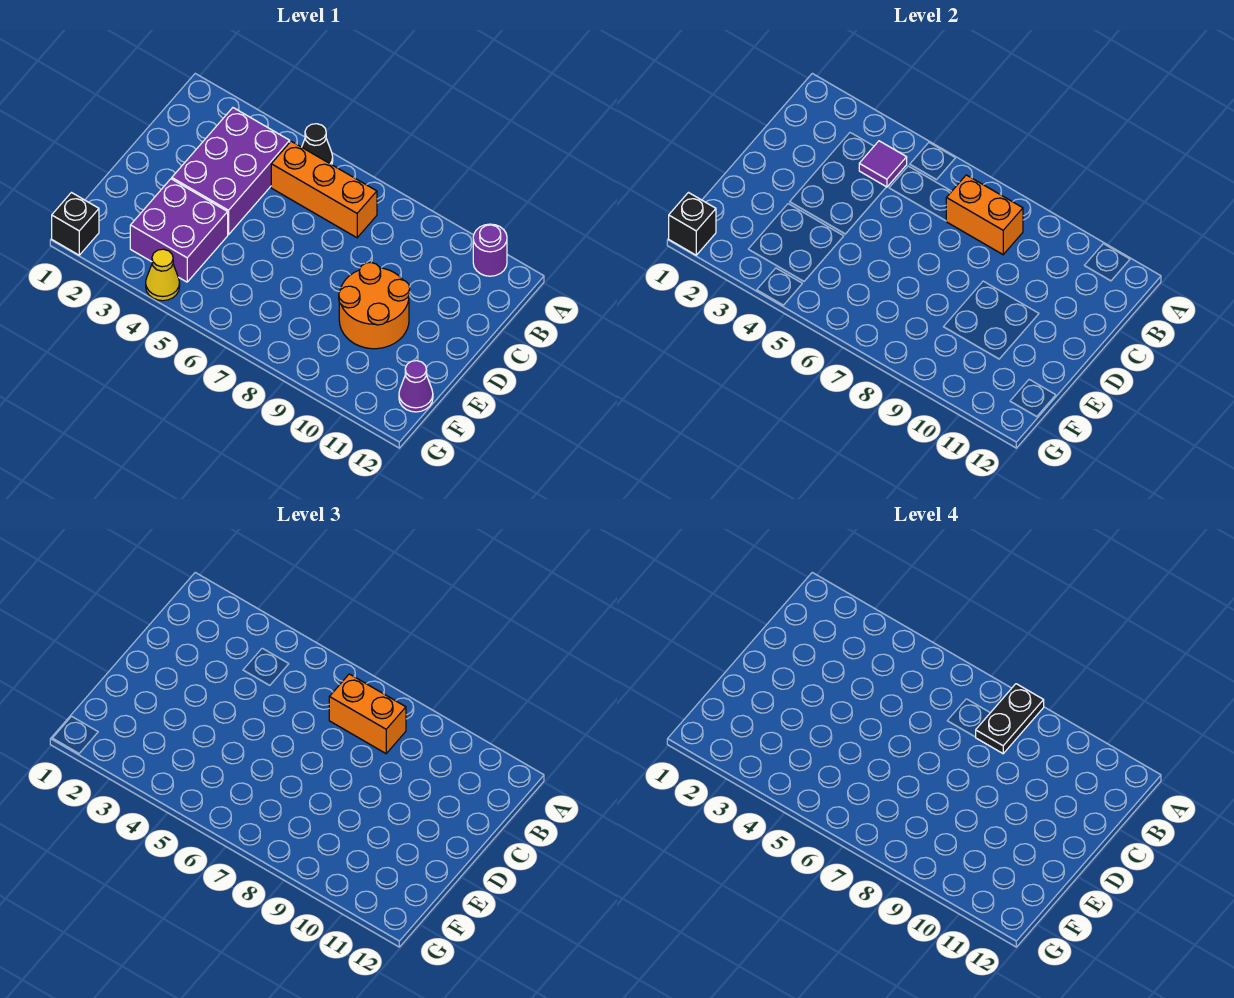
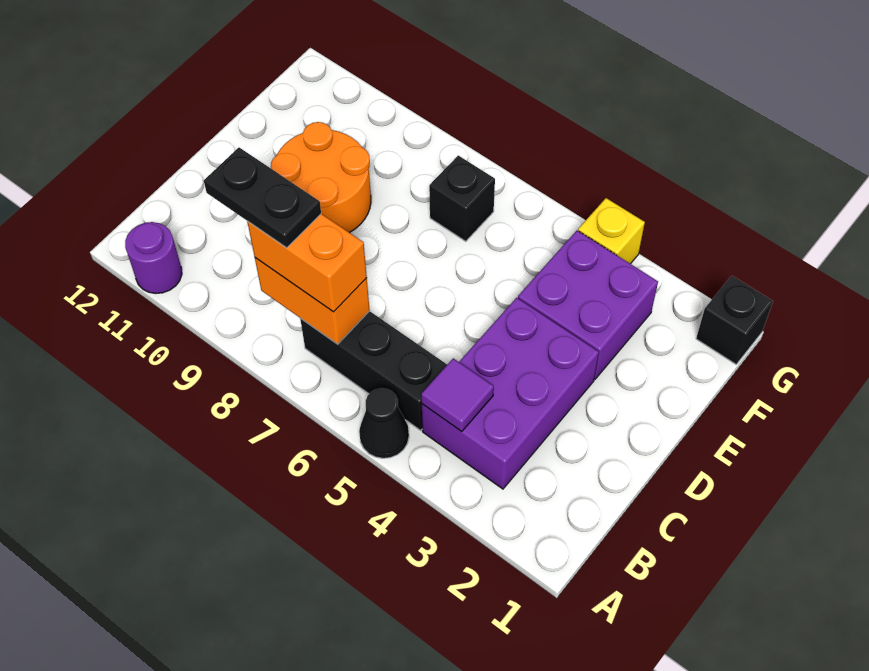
black plate A8:B8 level 4 -> black plate B8:B9 level 4
orange brick B5:B7 level 1 -> black brick B5:B7 level 1
purple cone F12 level 1 -> none
black brick G1 level 2 -> black brick F7 level 1
yellow cone G4 level 1 -> yellow brick G4 level 1

